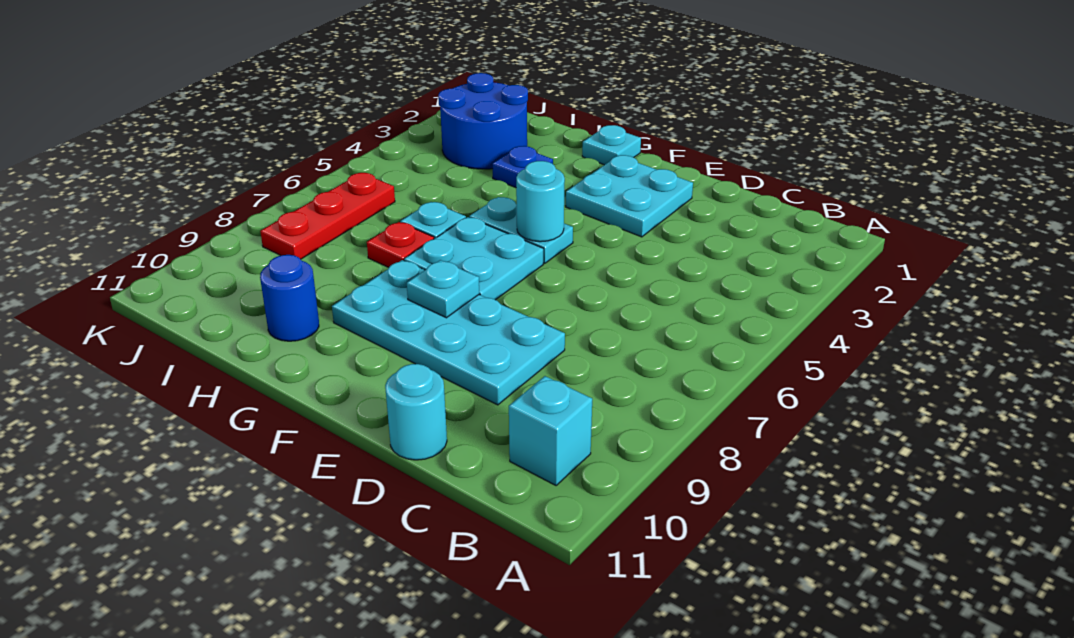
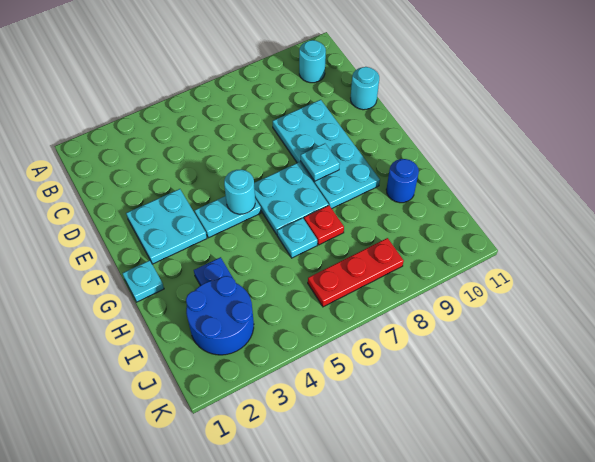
cyan brick B10 level 1 -> cyan round brick B10 level 1
cyan plate F5:G5 level 1 -> cyan plate F4:F5 level 1

